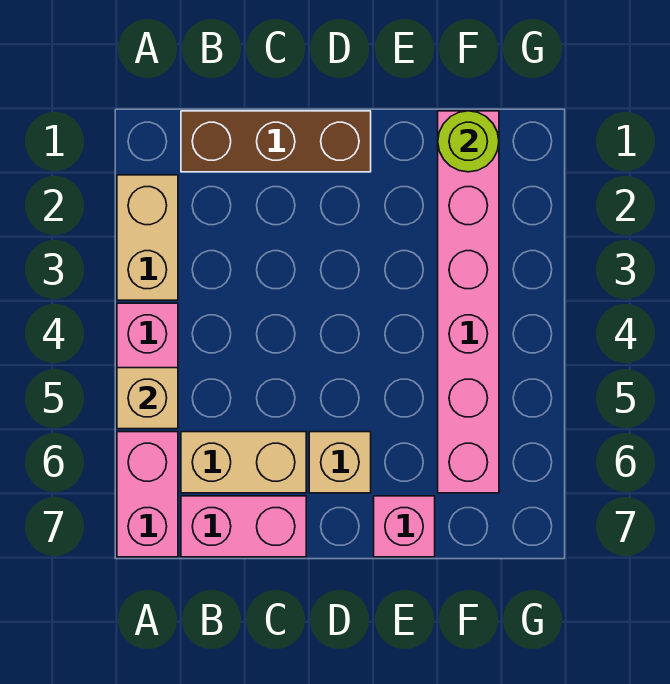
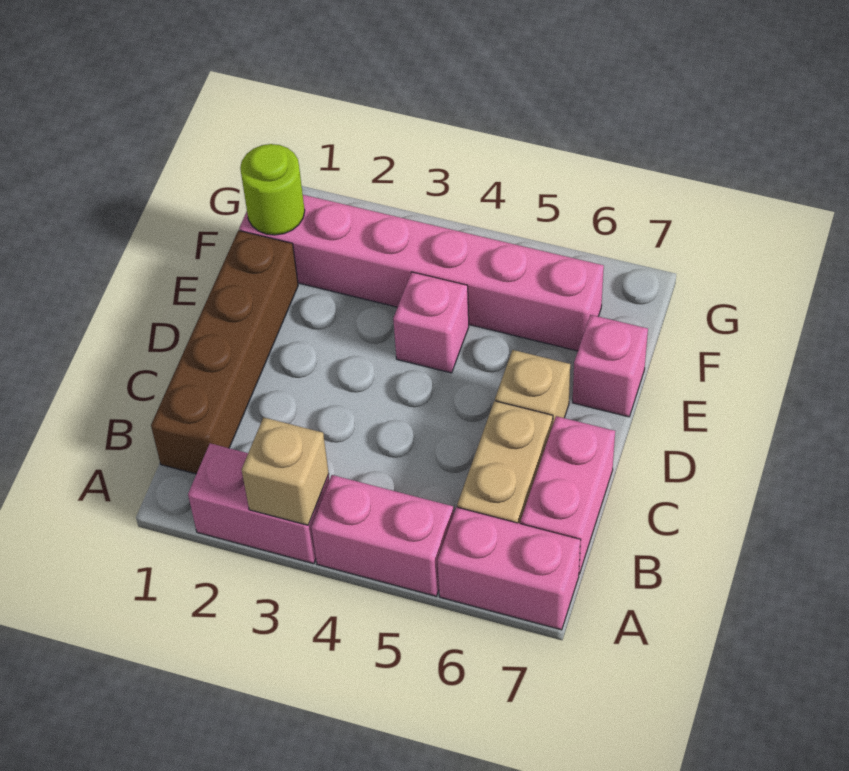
tan brick A2:A3 level 1 -> pink brick A2:A3 level 1
tan brick A5 level 2 -> tan brick A3 level 2
brown brick B1:D1 level 1 -> brown brick B1:E1 level 1
none -> pink brick E4 level 1

